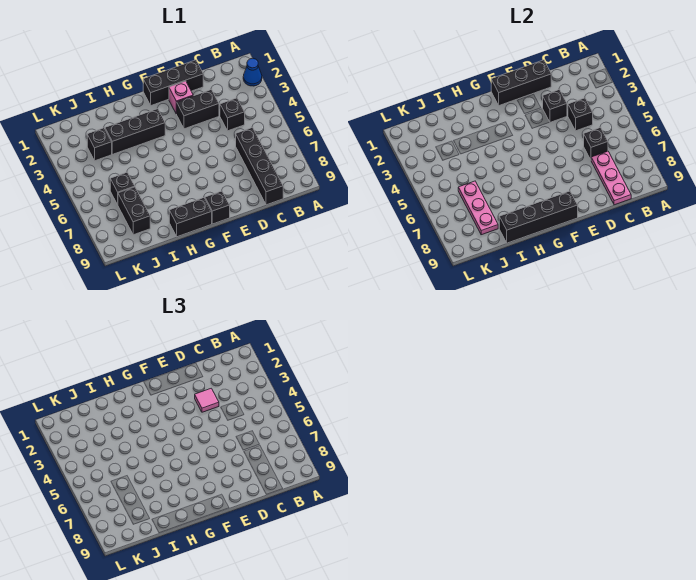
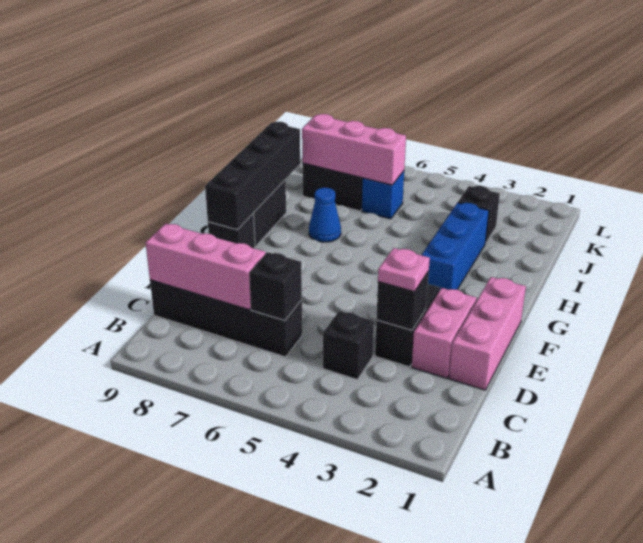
blue cone A2 level 1 -> blue cone H7 level 1
black brick C4 level 2 -> none
pink plate C7:C9 level 2 -> pink brick C7:C9 level 2
black brick D1:F1 level 1 -> pink brick D1:F1 level 1
black brick D1:F1 level 2 -> none
pink tile D3 level 3 -> pink plate D3 level 3
pink brick E2 level 1 -> pink brick D2:E2 level 1
black brick G3:I3 level 1 -> blue brick G3:I3 level 1
black brick J6 level 1 -> blue brick J6 level 1
pink plate J6:J8 level 2 -> pink brick J6:J8 level 2

